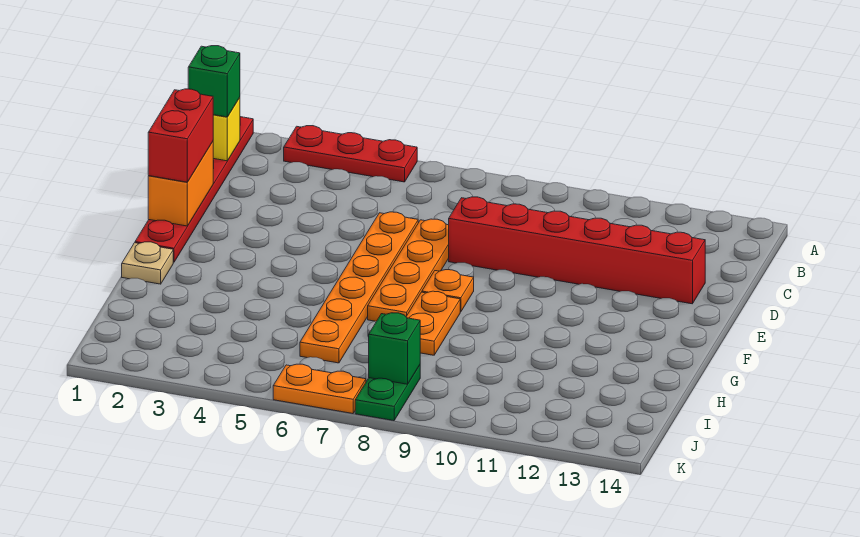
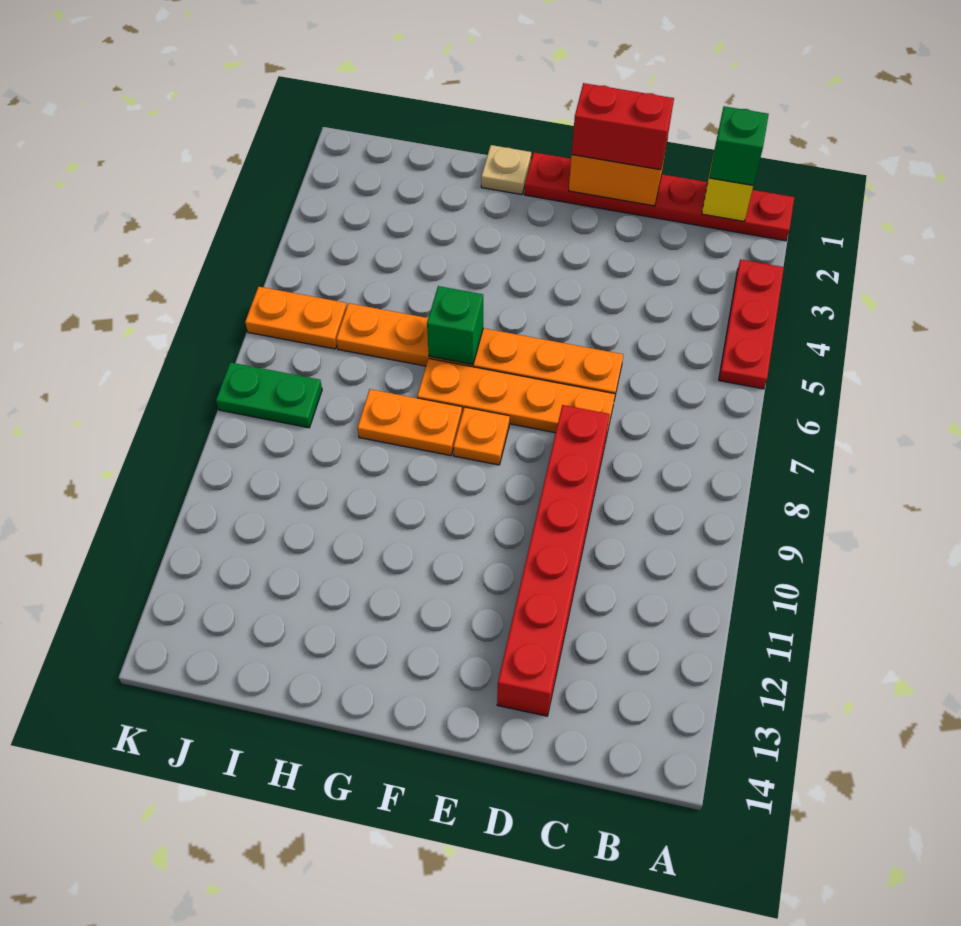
green brick J8 level 2 -> green brick G6 level 2
orange plate K6:K7 level 1 -> orange plate J6:K6 level 1

